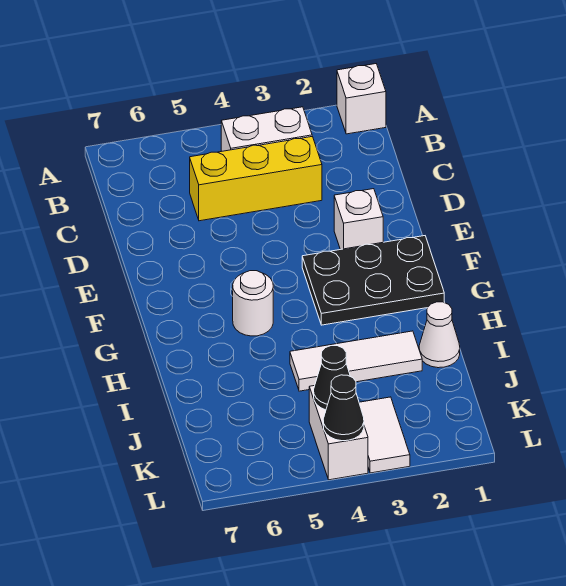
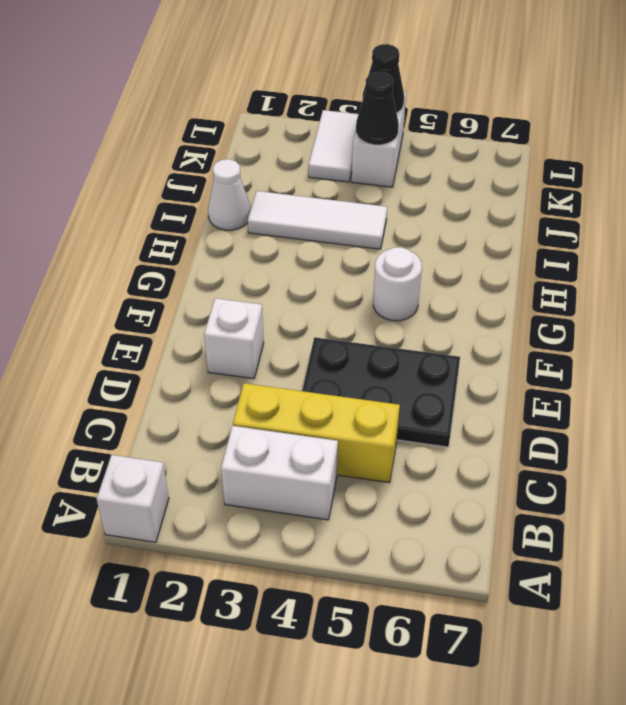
black plate F1:G3 level 1 -> black plate D4:E6 level 1

